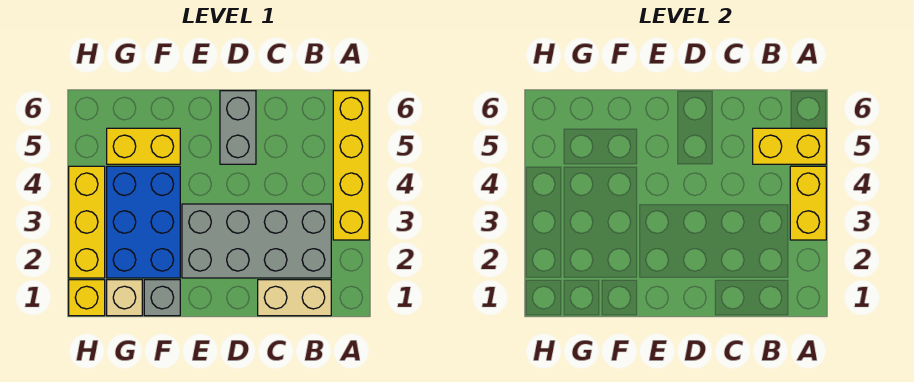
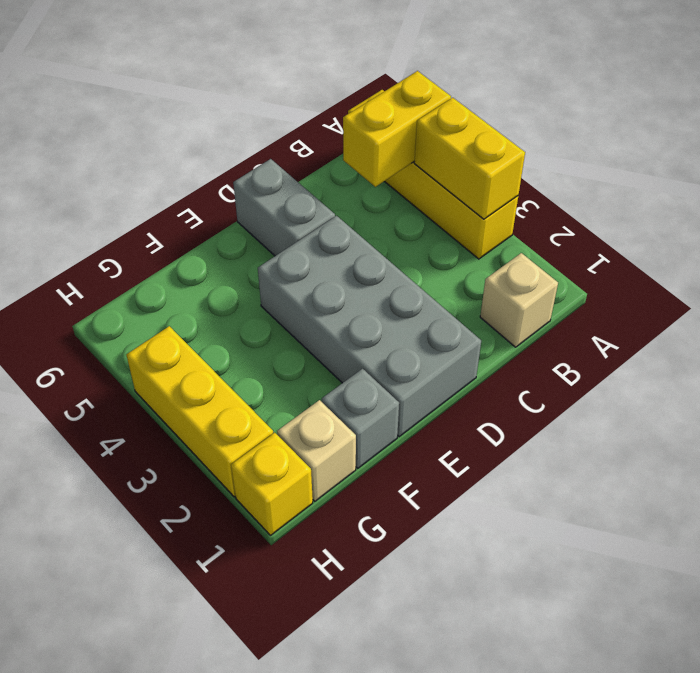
tan brick B1:C1 level 1 -> tan brick B1 level 1
grey brick B2:E3 level 1 -> grey brick D1:E4 level 1
blue brick F2:G4 level 1 -> none
yellow brick F5:G5 level 1 -> none

